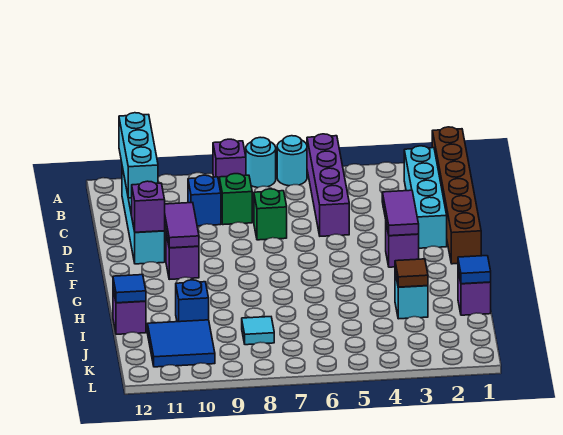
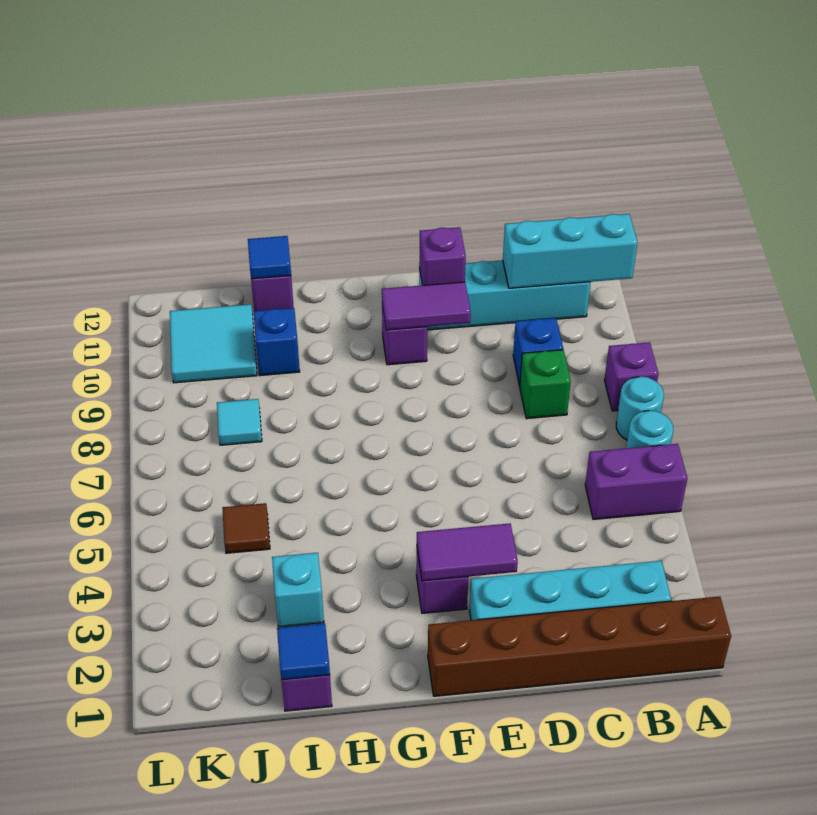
purple brick A5:D5 level 1 -> purple brick A5:B5 level 1
green brick D7 level 1 -> none
brown tile I3 level 2 -> brown tile J5 level 1
blue tile J10:K11 level 1 -> cyan tile J10:K11 level 1

